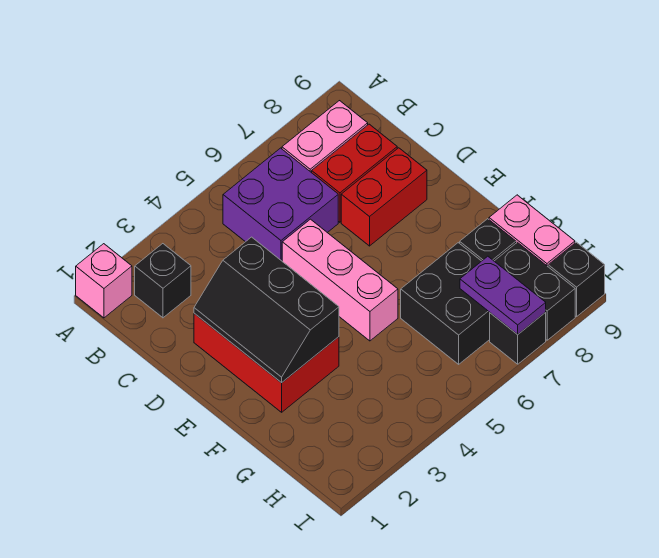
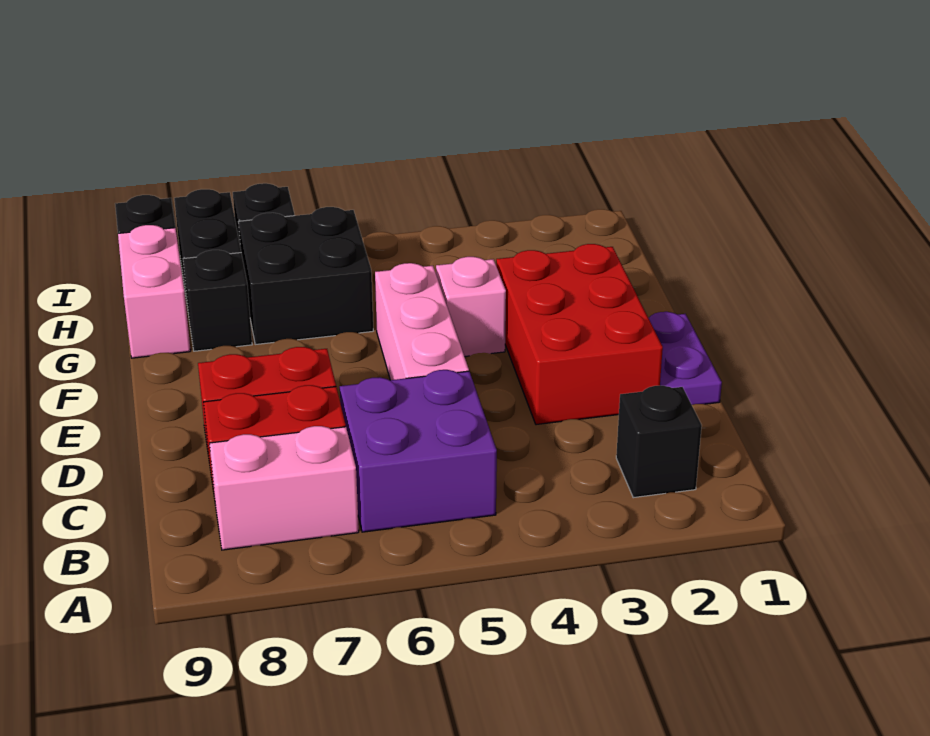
pink brick A1 level 1 -> pink brick F4 level 1
black slope D2:F3 level 2 top 3 -> none
purple plate H7:I7 level 2 -> purple plate D1:E1 level 1

